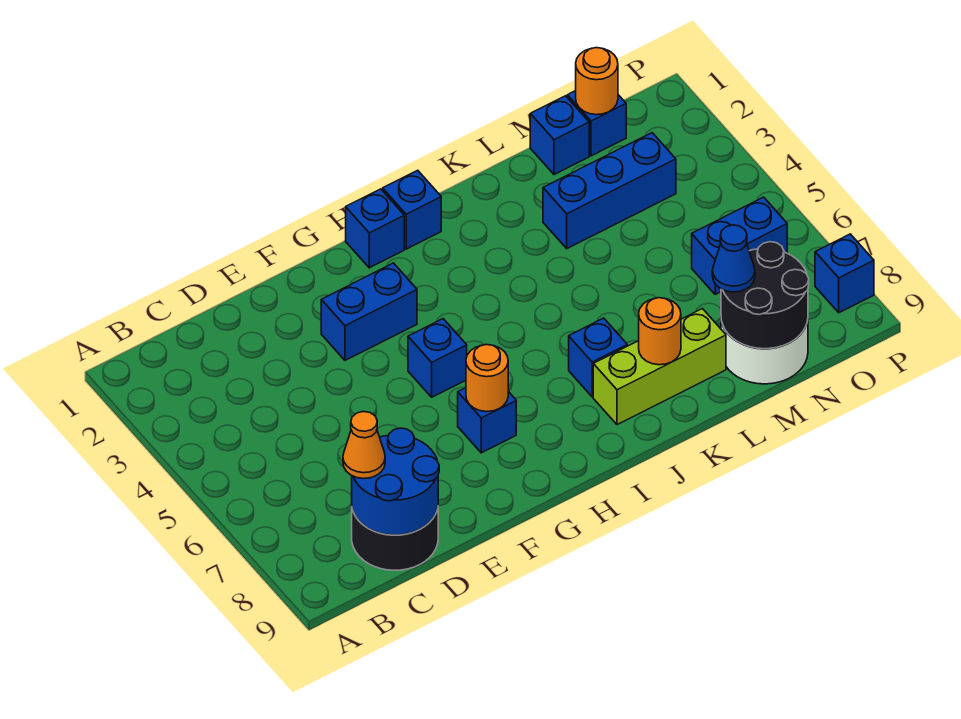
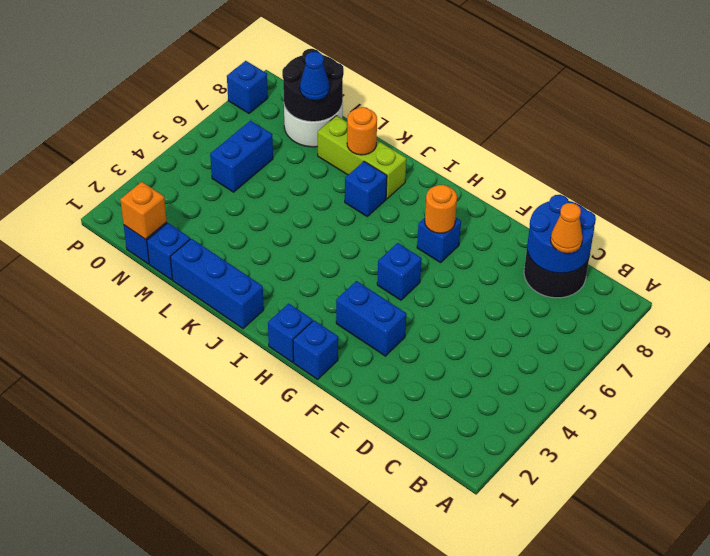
blue brick I1 level 1 -> blue brick G1 level 1
blue brick L3:N3 level 1 -> blue brick J1:L1 level 1
orange round brick N1 level 2 -> orange brick N1 level 2
blue brick N6:O6 level 1 -> blue brick N5:N6 level 1

